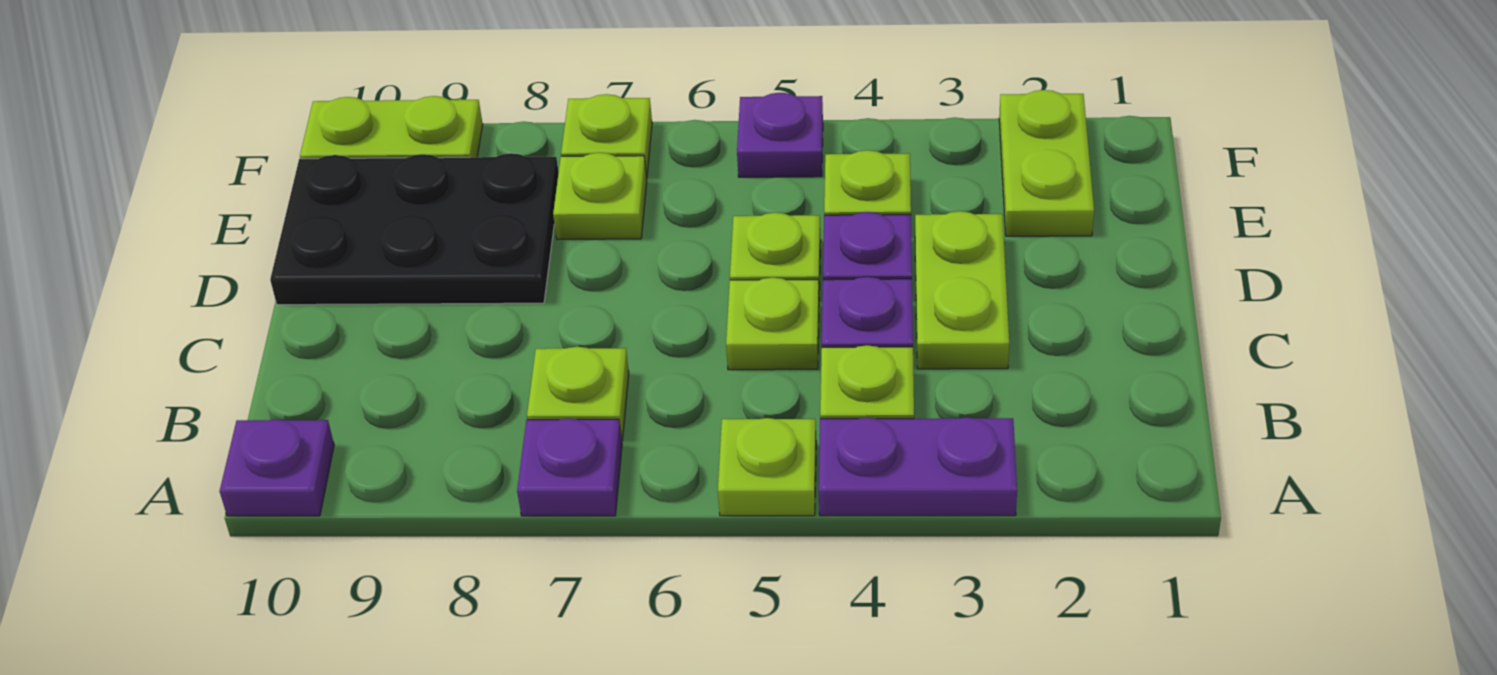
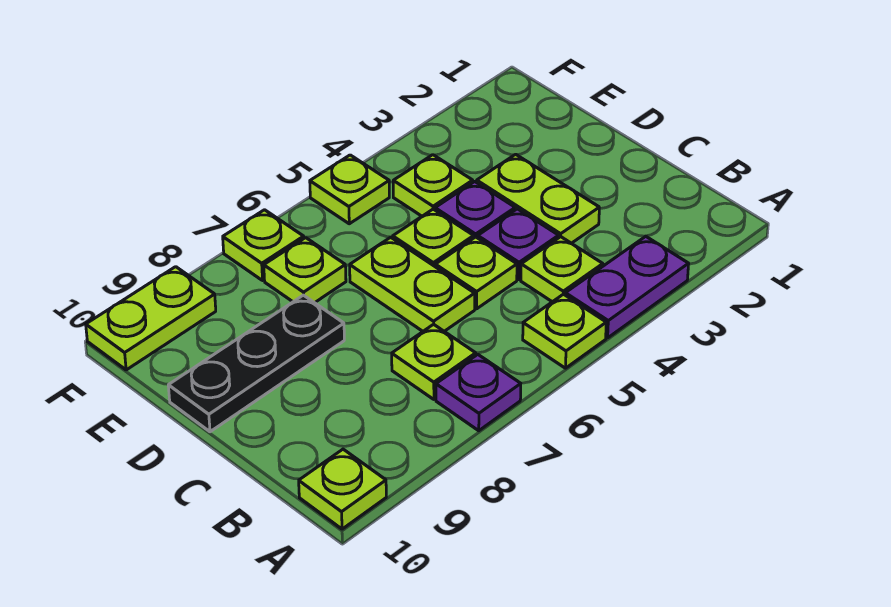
purple plate A10 level 1 -> lime plate A10 level 1
black plate D8:E10 level 1 -> black plate D8:D10 level 1
lime plate E2:F2 level 1 -> lime plate C6:D6 level 1
purple plate F5 level 1 -> lime plate F5 level 1

